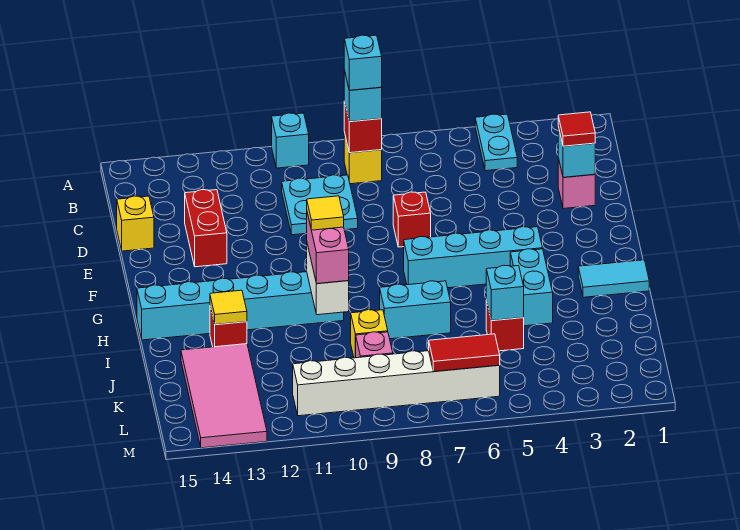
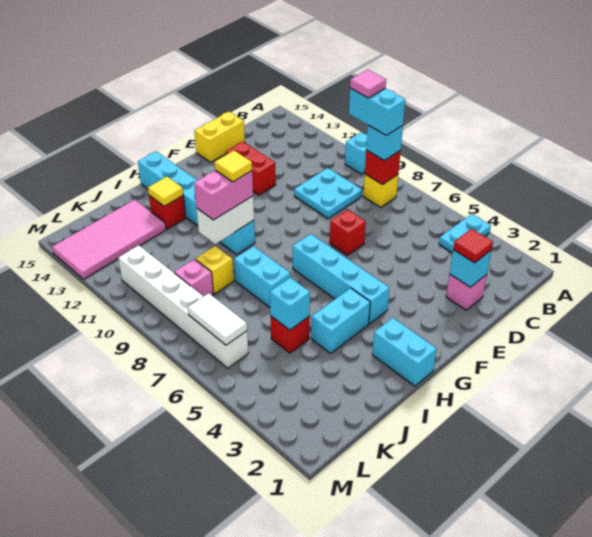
cyan brick B8 level 4 -> cyan brick B8:B9 level 4
none -> pink tile B9 level 5
red brick D13:E13 level 1 -> red brick E12:E13 level 1
yellow brick D15 level 1 -> yellow brick D15:E15 level 1
cyan tile H1:H2 level 1 -> cyan brick H1:H2 level 1
red tile L6:L7 level 2 -> white tile L6:L7 level 2

